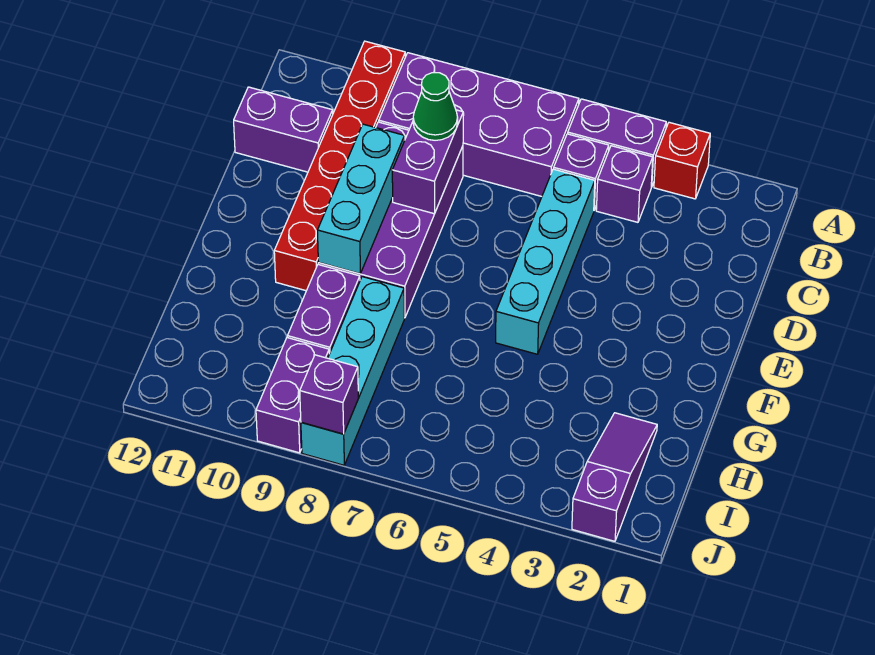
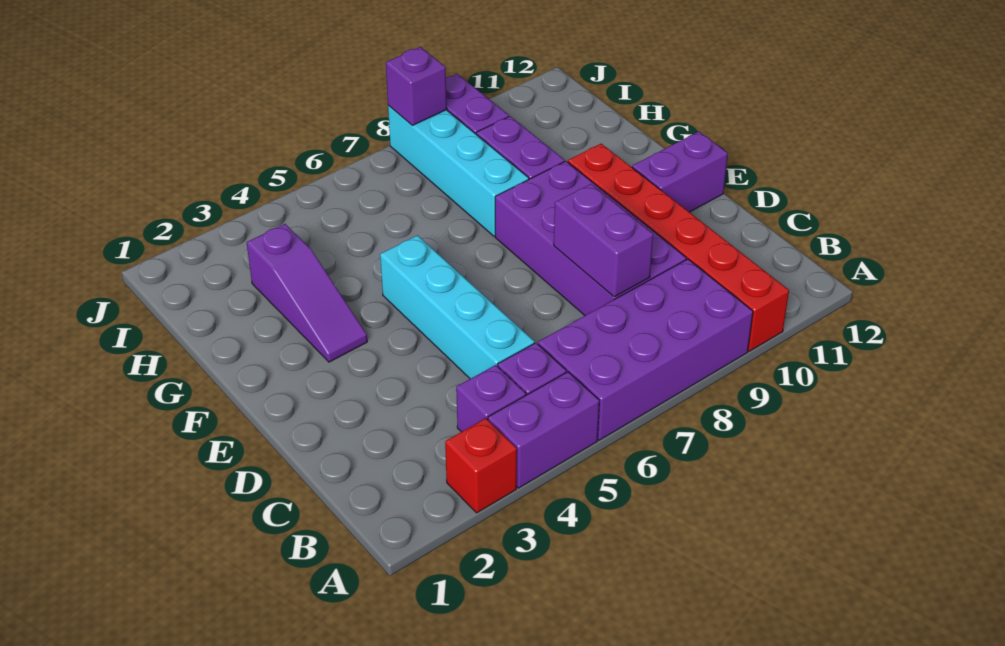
green cone C8 level 3 -> none
purple brick C11:C12 level 1 -> purple brick E11:E12 level 1
cyan brick D9:F9 level 2 -> none
purple slope H2:J2 level 1 top J -> purple slope F3:H3 level 1 top H

